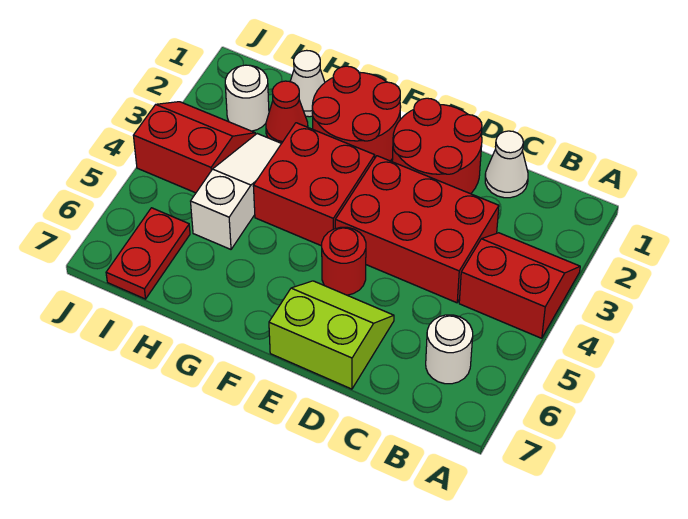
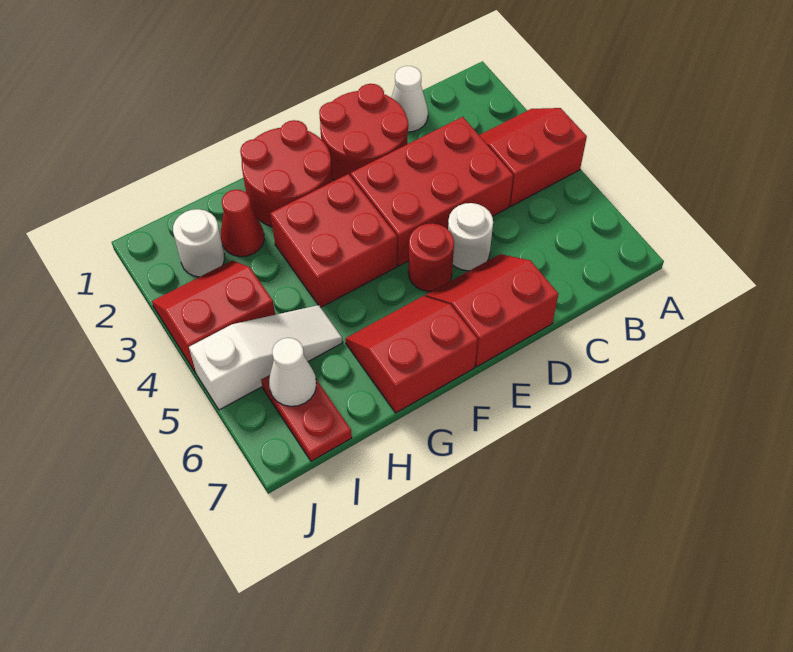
white round brick B6 level 1 -> white round brick D5 level 1
lime slope D6:E7 level 1 top 7 -> red slope D6:E7 level 1 top 7
none -> red slope F6:G7 level 1 top 7
white cone H1 level 1 -> white cone I6 level 2
white slope H3:H5 level 1 top 5 -> white slope H5:J5 level 1 top J

